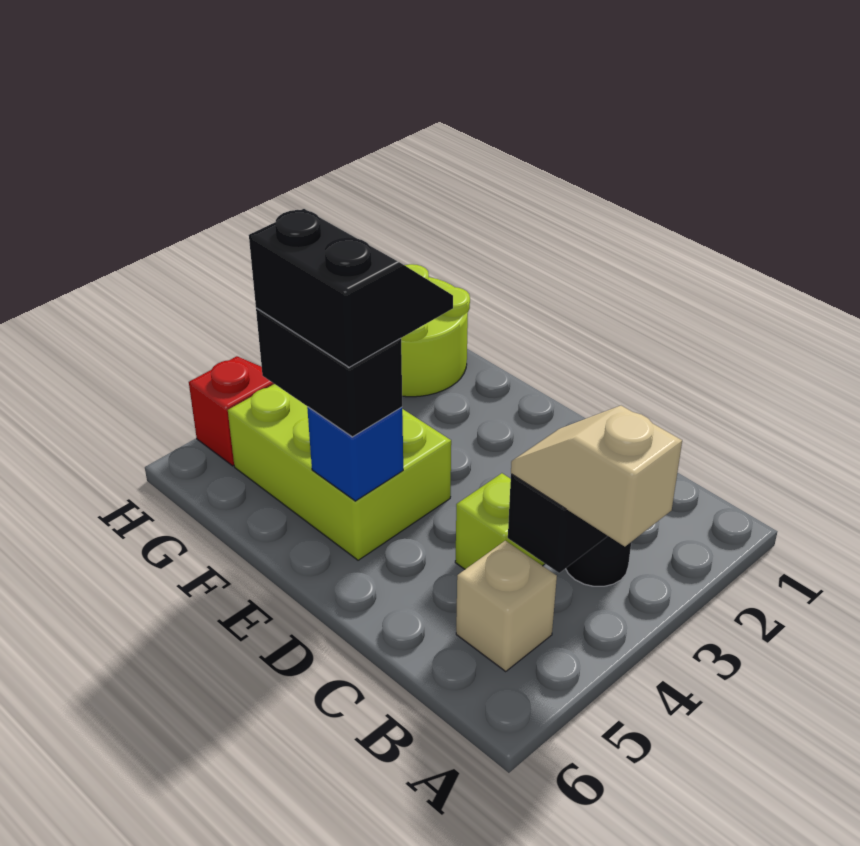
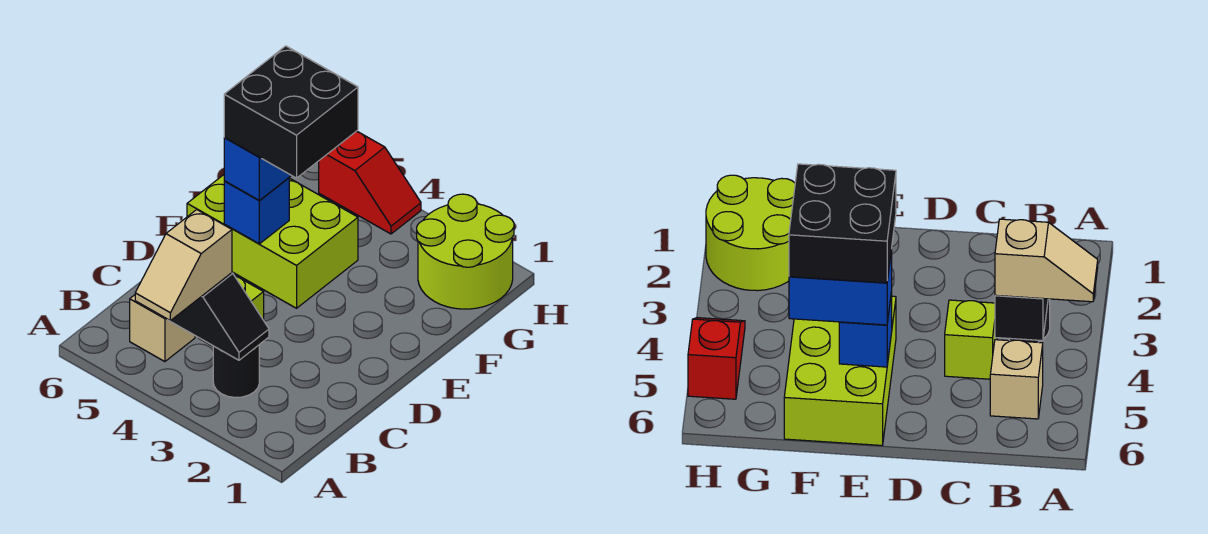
tan slope A4:B4 level 3 top A -> tan slope A4:B4 level 3 top B
lime brick E4:G5 level 1 -> lime brick E4:F6 level 1
black slope E4:F5 level 4 top 5 -> black brick E4:F5 level 4
black brick E5:F5 level 3 -> blue brick E5:F5 level 3

